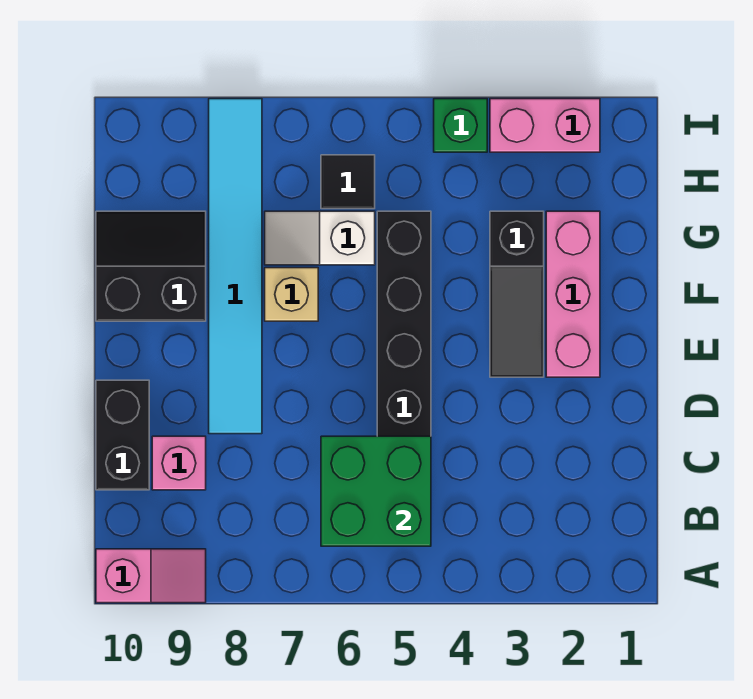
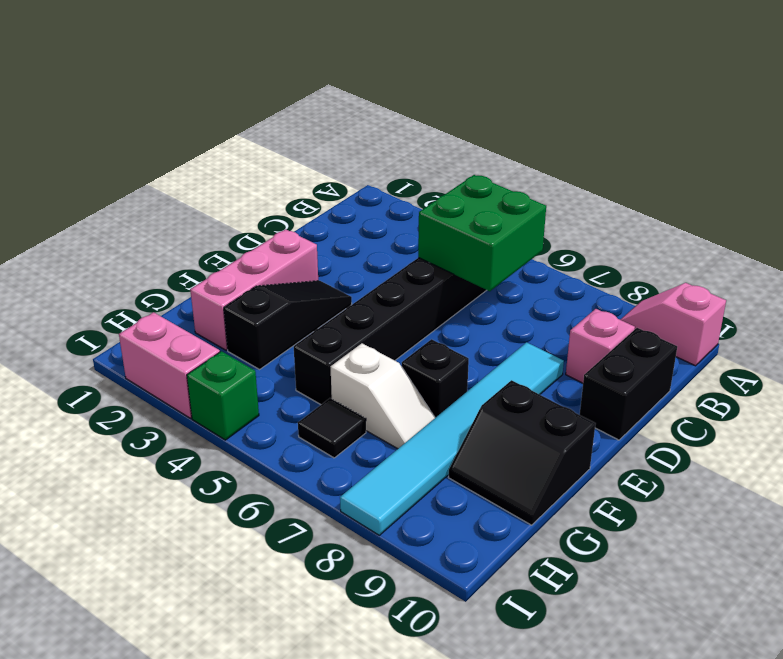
tan brick F7 level 1 -> black brick F7 level 1

